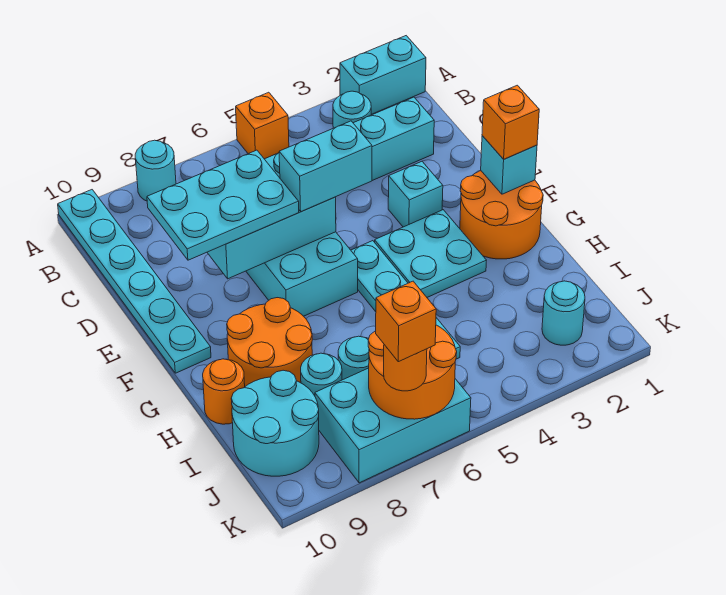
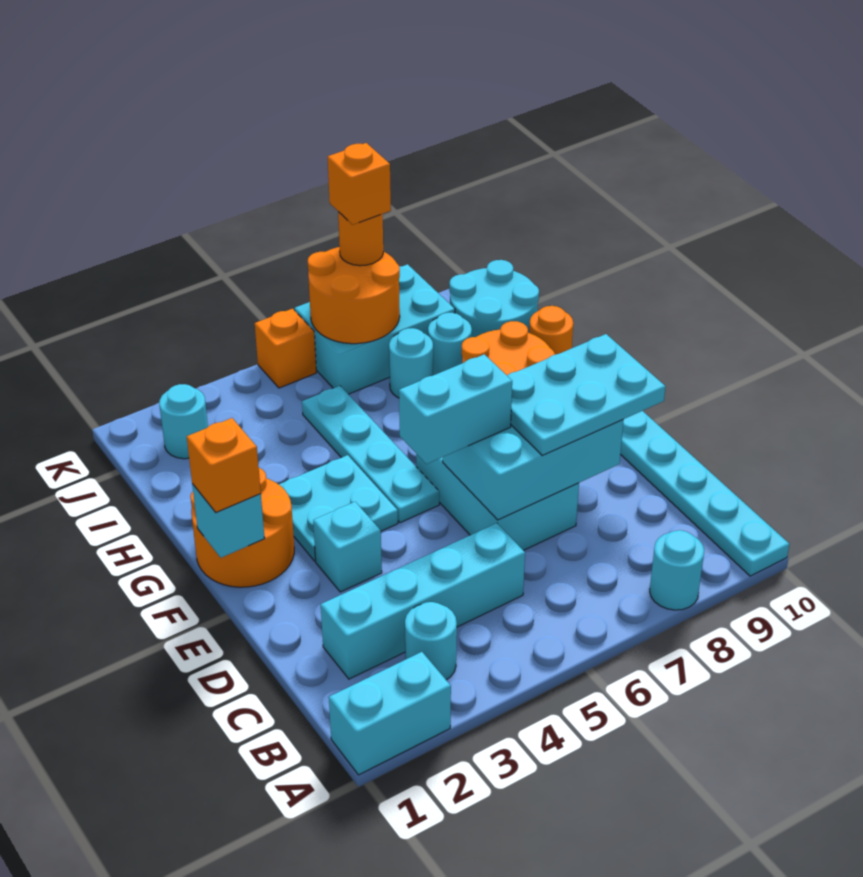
orange brick A5 level 1 -> orange brick K5 level 1

